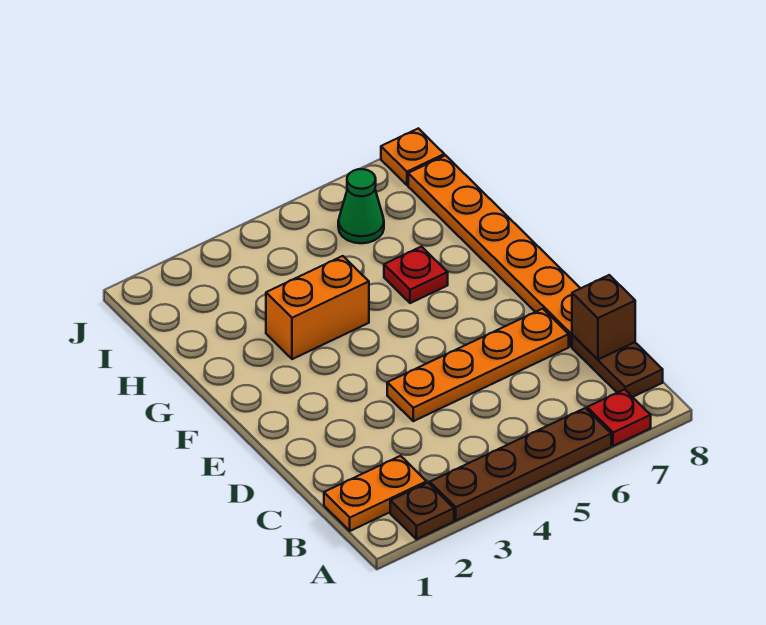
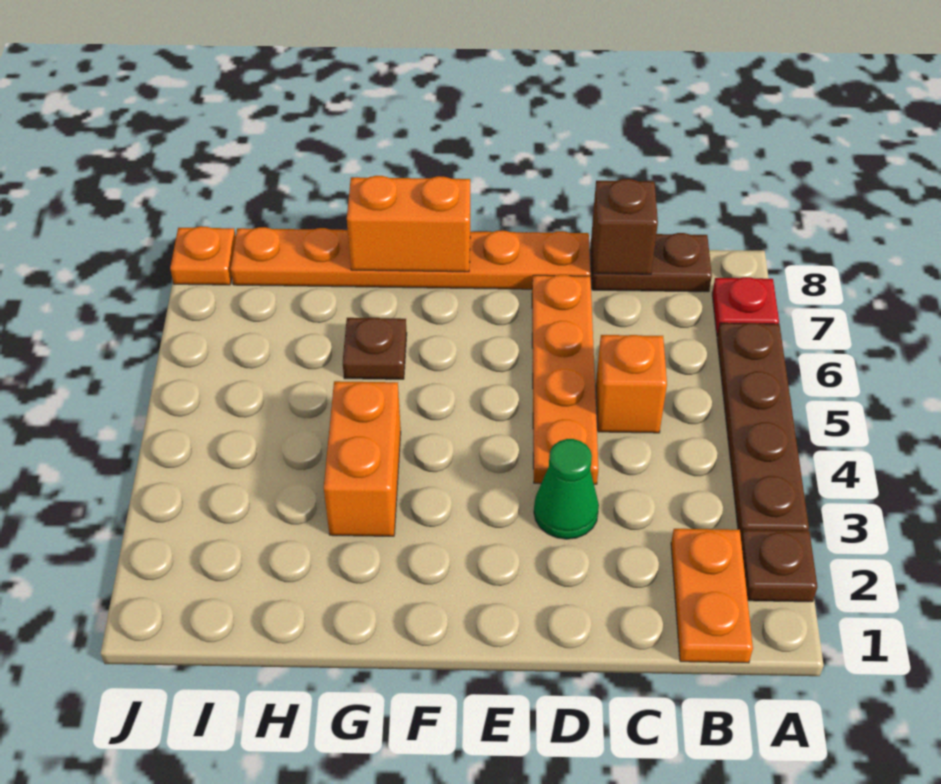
none -> orange brick C5 level 1
none -> orange brick F8:G8 level 2
red plate G6 level 1 -> brown plate G6 level 1
green cone I6 level 1 -> green cone D3 level 1

